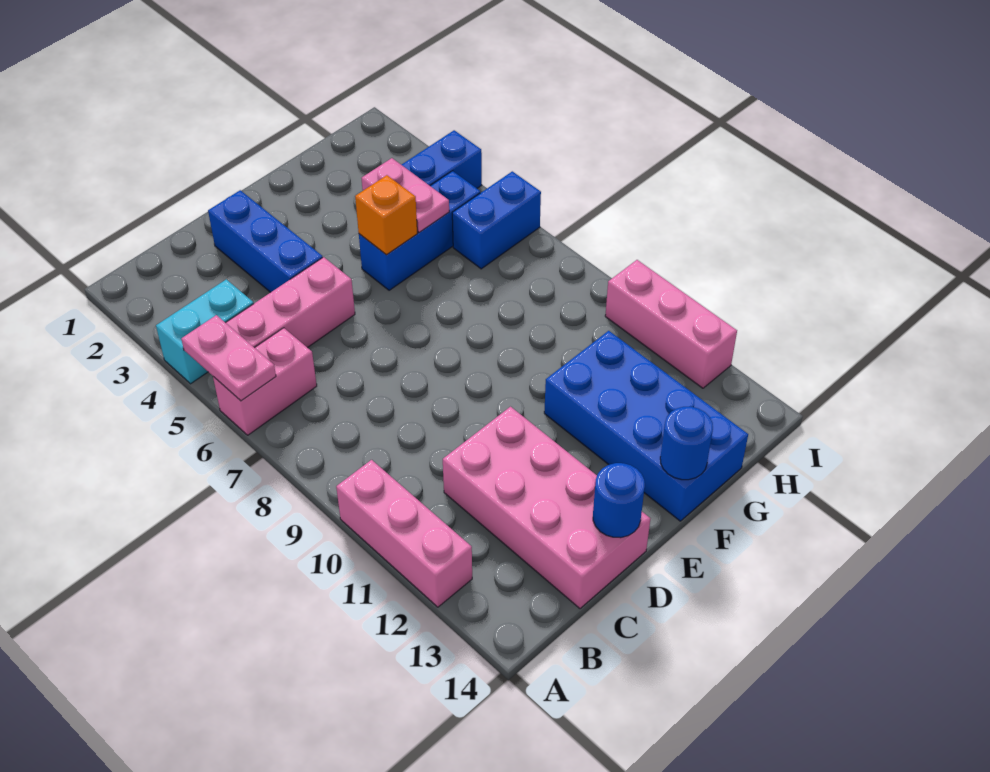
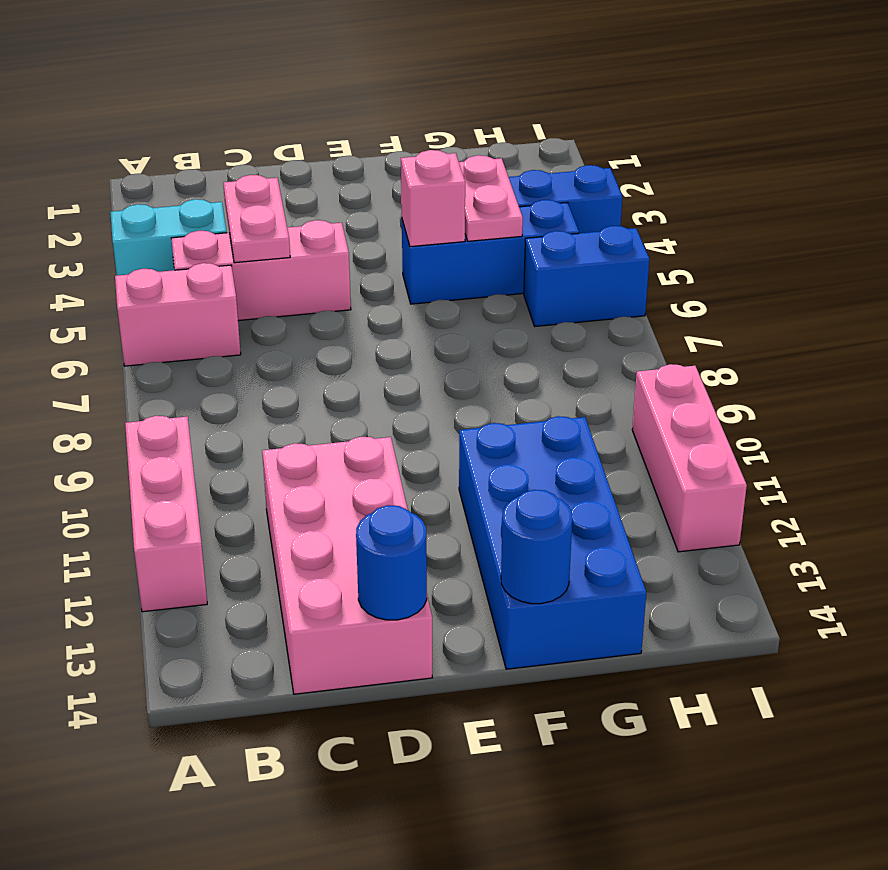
pink plate A5:A6 level 2 -> pink plate C4:C5 level 2
blue brick D2:D4 level 1 -> none
orange brick F5 level 2 -> pink brick F5 level 2

